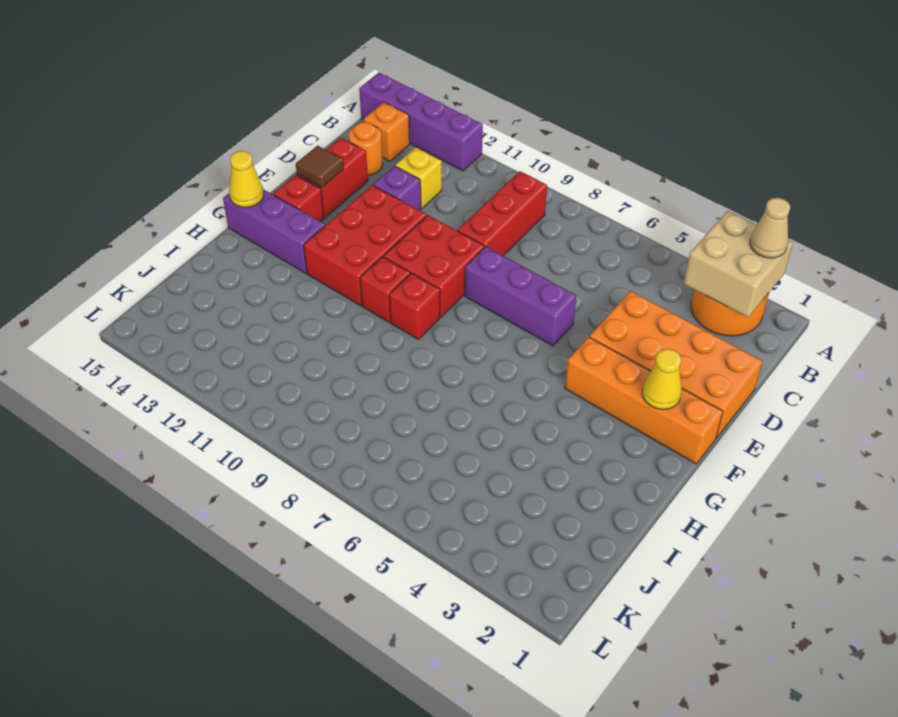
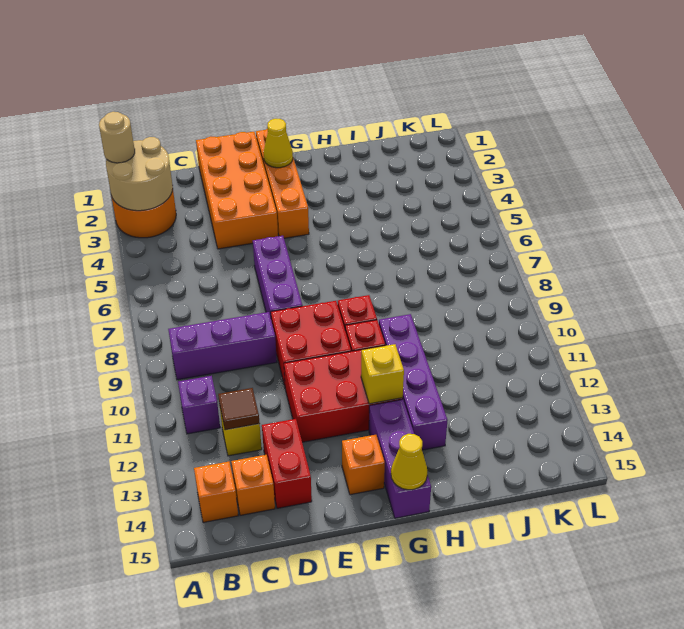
tan brick A2:B3 level 2 -> tan round brick A2:B3 level 2
tan cone A2 level 3 -> tan round brick A2 level 3
purple brick A12:A15 level 1 -> purple brick H10:H13 level 1
red brick B9:D9 level 1 -> purple brick B9:D9 level 1
orange round brick C14 level 1 -> orange brick C14 level 1
purple brick D12 level 1 -> purple brick B11 level 1
red brick D14:E14 level 1 -> red brick D13:D14 level 1
brown tile E14 level 2 -> brown tile C12 level 2
red brick F14 level 1 -> orange brick F14 level 1
none -> yellow brick G12 level 2

